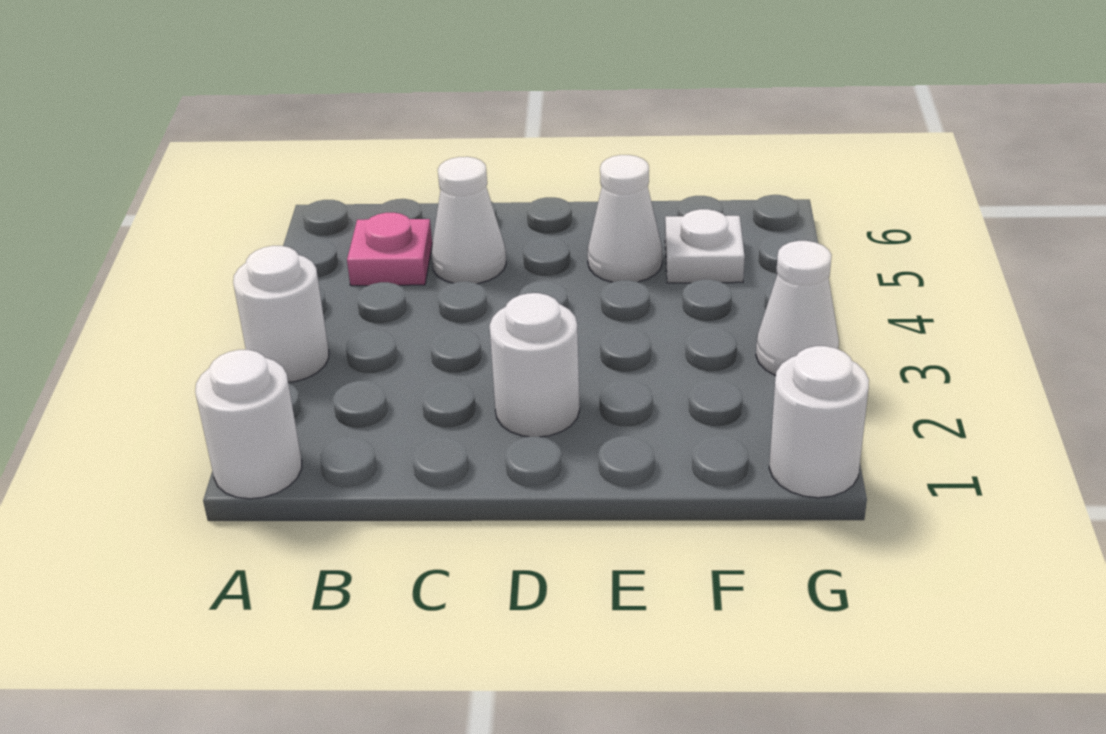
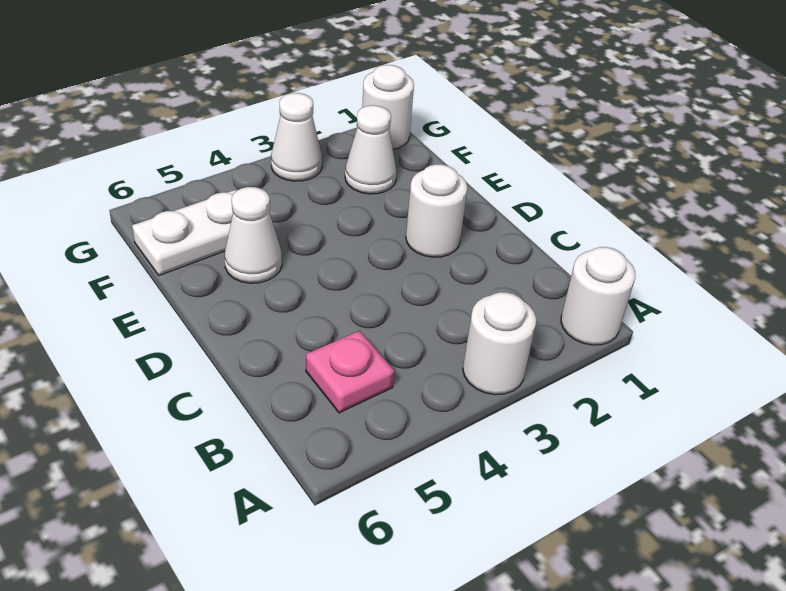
white cone C5 level 1 -> white cone F2 level 1
white plate F5 level 1 -> white plate F5:F6 level 1

